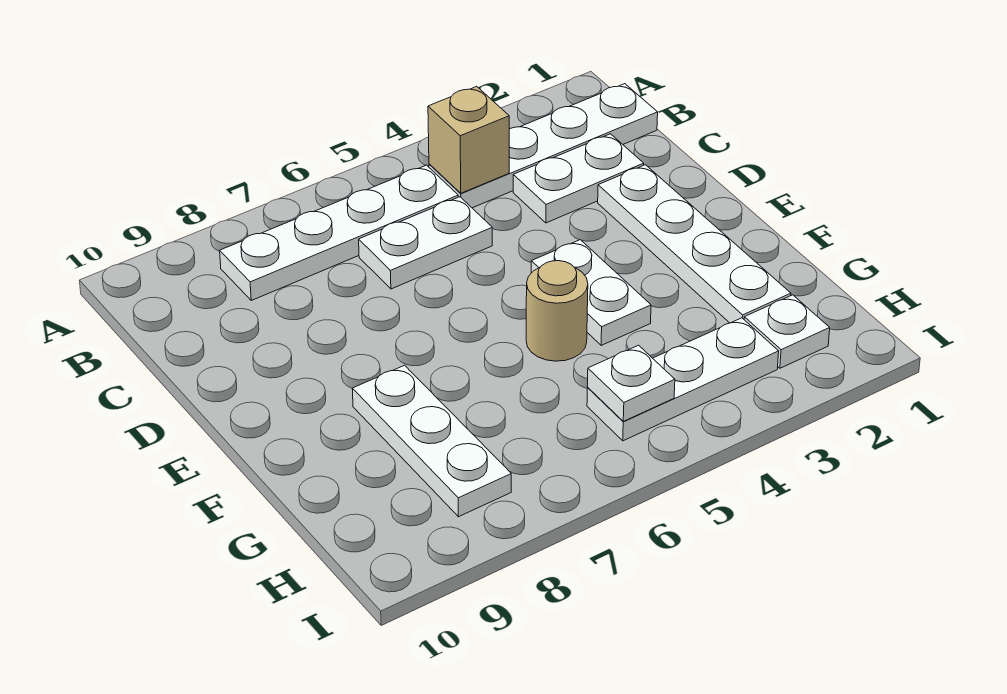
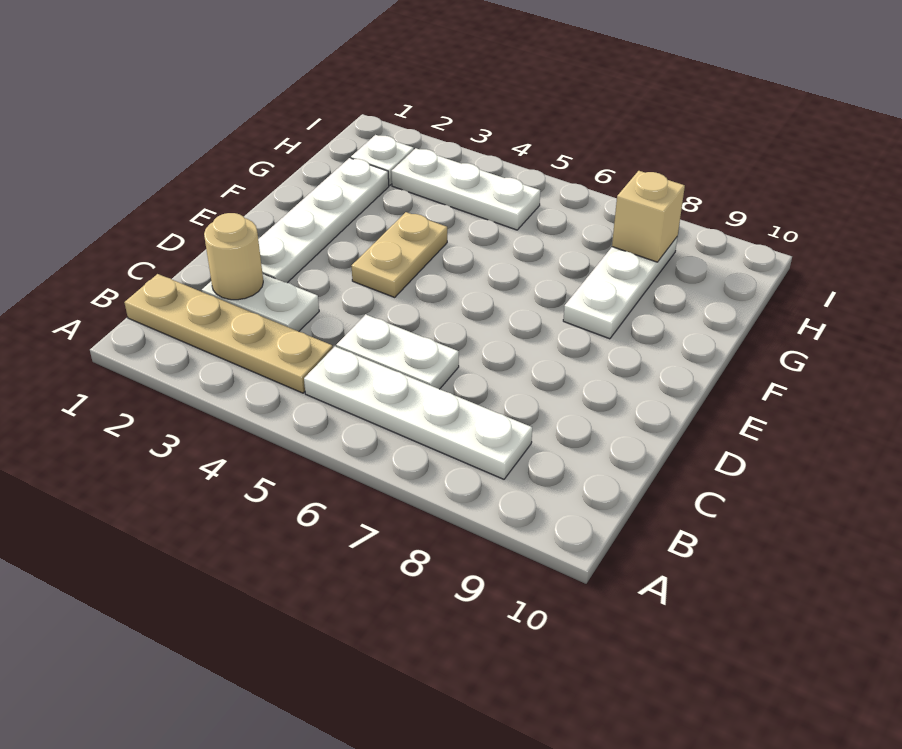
white plate B1:B4 level 1 -> tan plate B1:B4 level 1
tan brick B4 level 2 -> tan brick H8 level 2
white plate E4:F4 level 1 -> tan plate E4:F4 level 1
tan round brick F5 level 1 -> tan round brick C2 level 2
white plate H5 level 2 -> none

